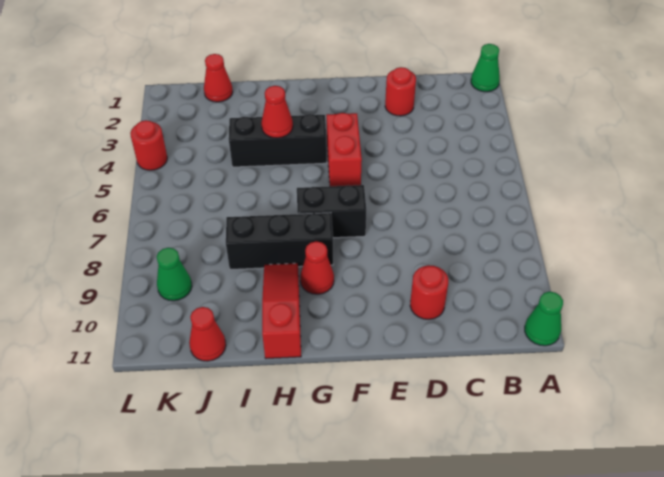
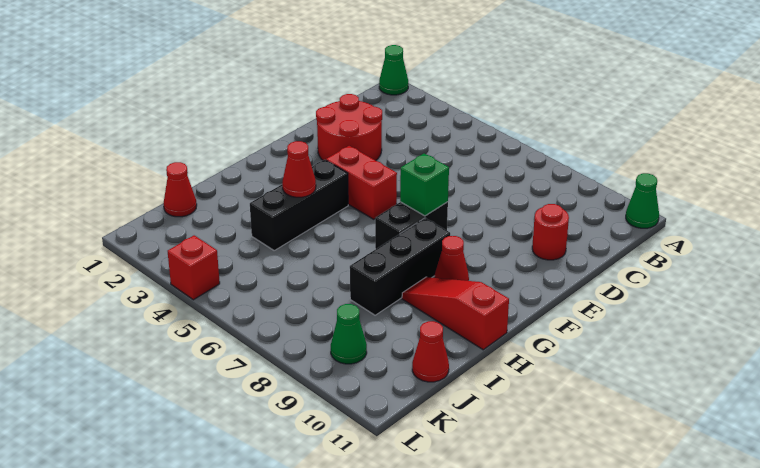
red round brick D2 level 1 -> red round brick D2:E3 level 1
none -> green brick F7 level 2
red round brick L4 level 1 -> red brick L4 level 1

